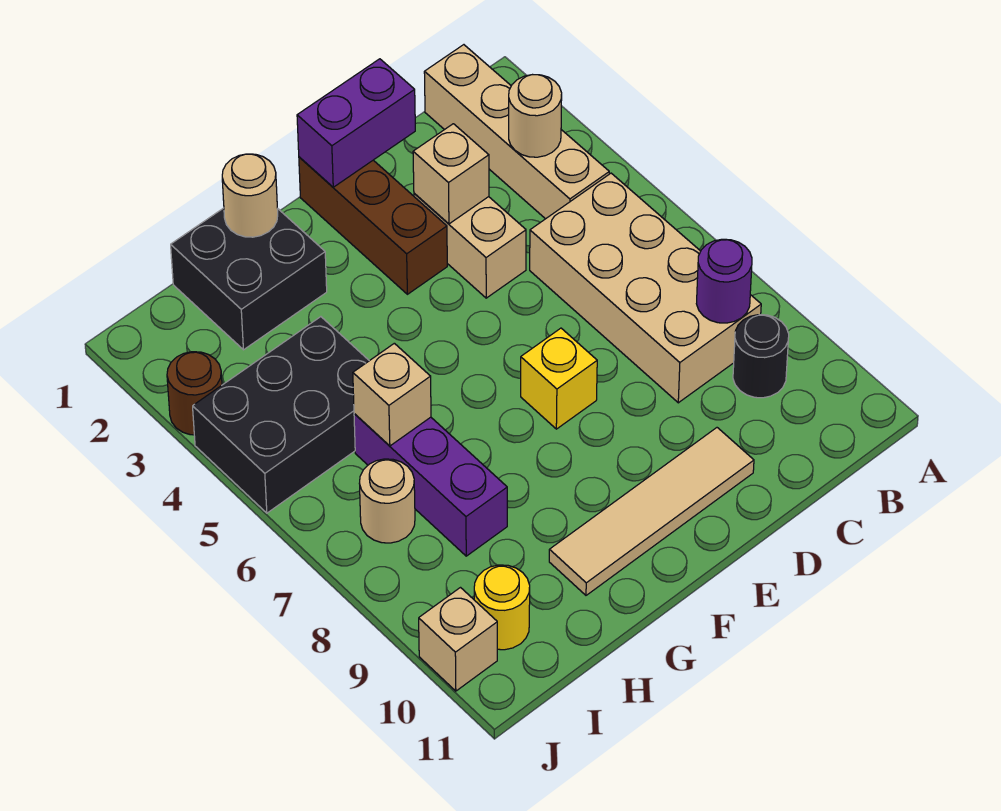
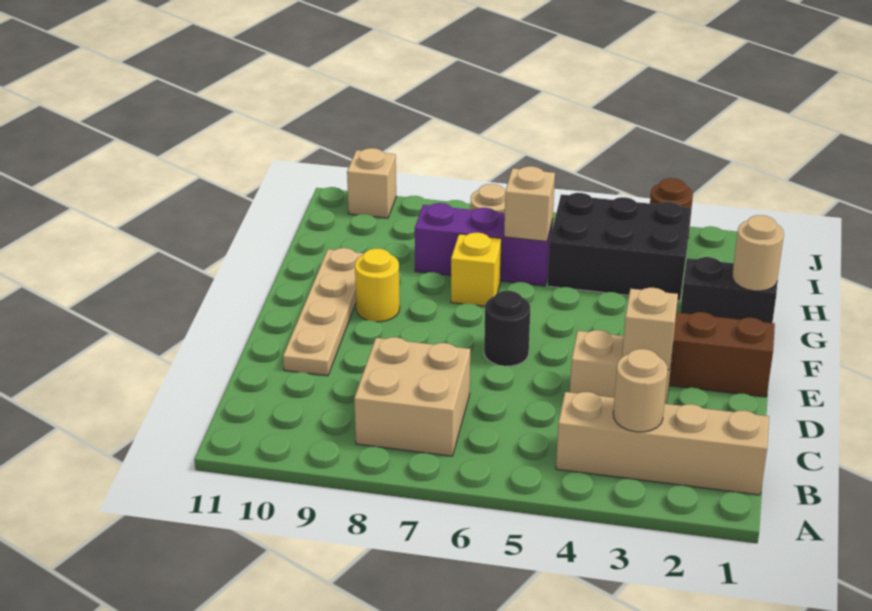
tan brick B5:C8 level 1 -> tan brick B7:C8 level 1
purple round brick B8 level 2 -> none
black round brick B9 level 1 -> black round brick E6 level 1
purple brick D1:E1 level 2 -> none
tan tile D10:G10 level 1 -> tan plate D10:G10 level 1
yellow brick E7 level 1 -> yellow brick G7 level 1
black brick G1:H2 level 1 -> black brick G1:G2 level 1
black brick H4:J5 level 1 -> black brick H3:I5 level 1
yellow round brick I10 level 1 -> yellow round brick F9 level 1

